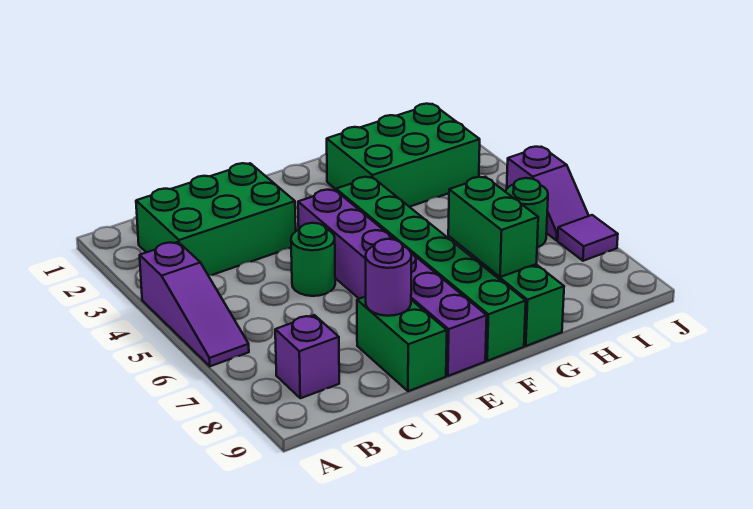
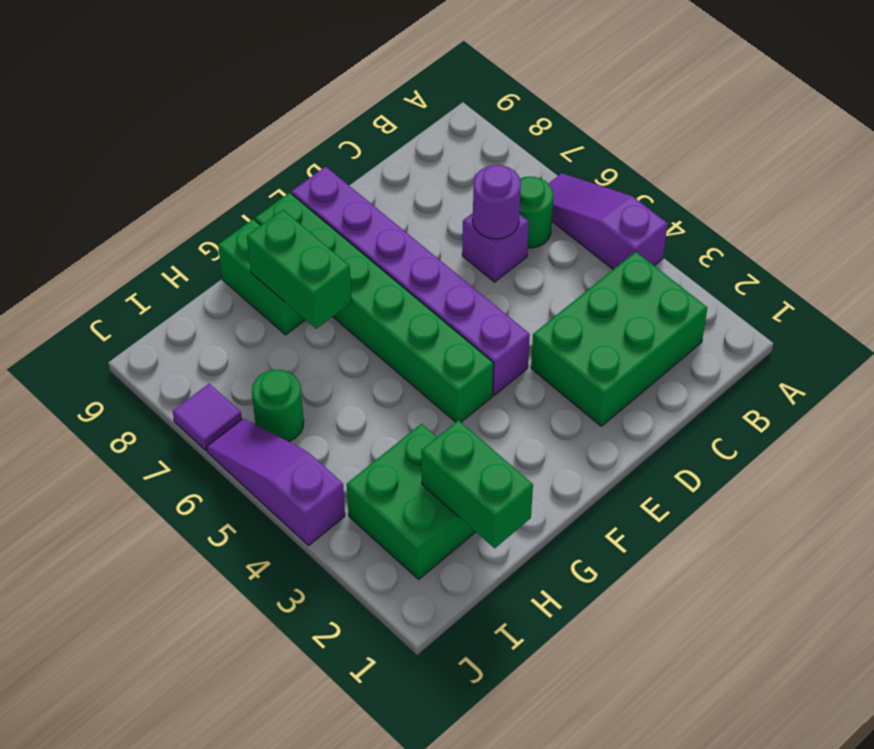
purple brick B8 level 1 -> purple brick C6 level 1
green round brick D5 level 1 -> green round brick B6 level 1
green brick D8:D9 level 1 -> green brick H1:H2 level 2
purple round brick D8 level 2 -> purple round brick C6 level 2
green brick G2:I3 level 1 -> green brick H2:I3 level 1
purple slope J5:J6 level 1 top 5 -> purple slope J4:J6 level 1 top 4

